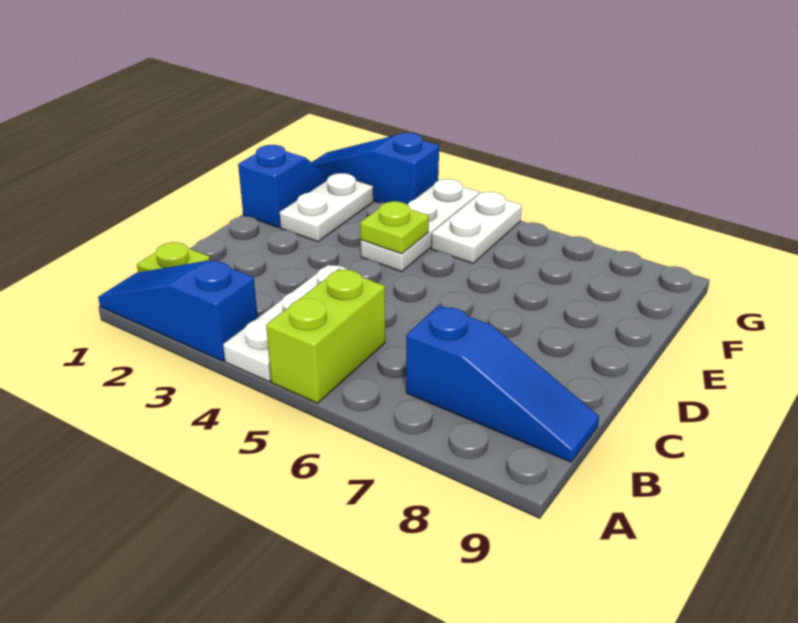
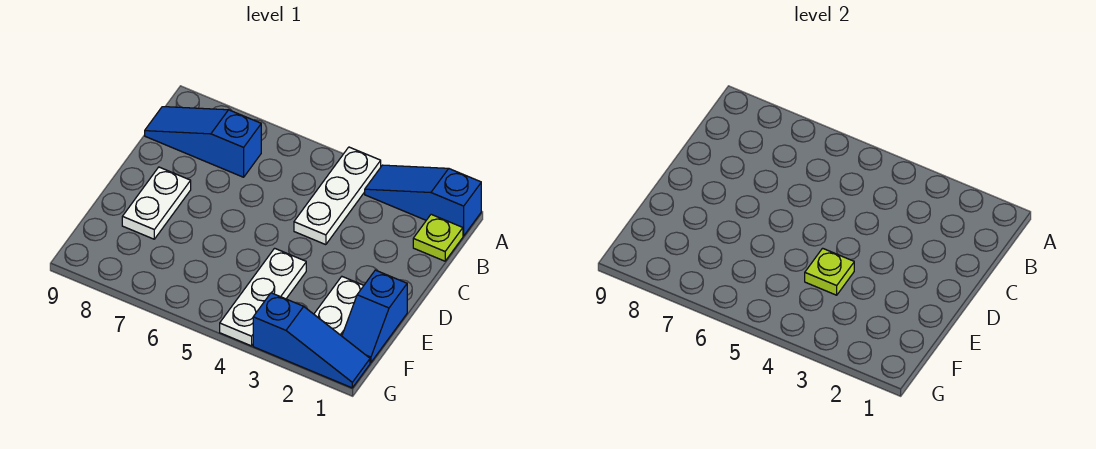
blue slope A1:A3 level 1 top 3 -> blue slope A1:A3 level 1 top 1
lime brick A5:B5 level 1 -> none
white plate F5:G5 level 1 -> white plate D8:E8 level 1

